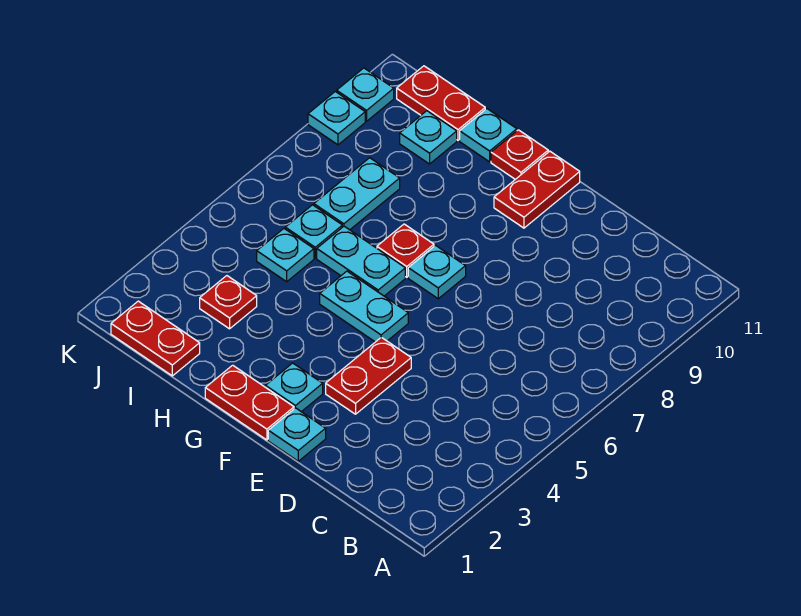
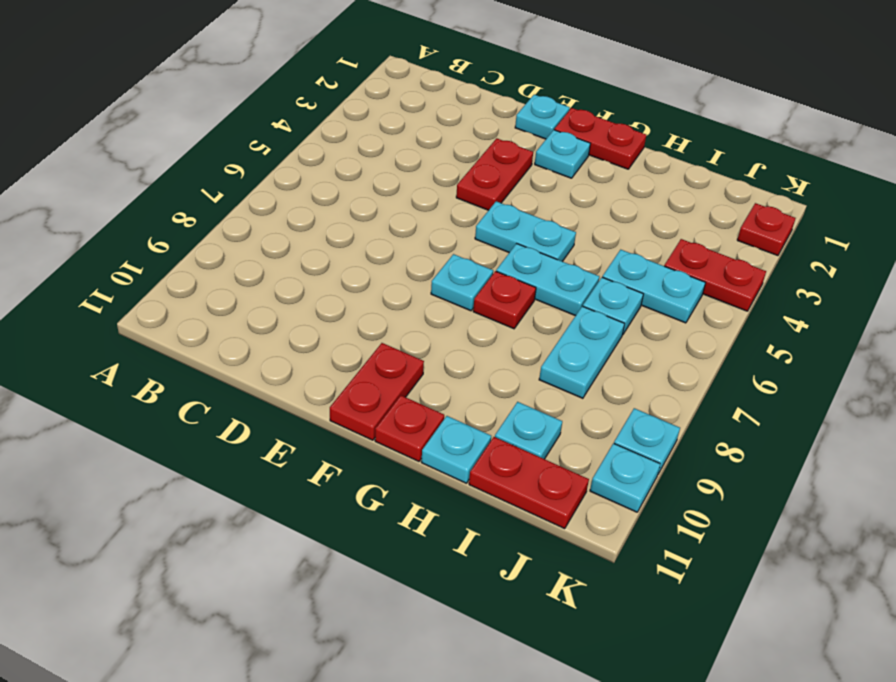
red plate I1:J1 level 1 -> red plate J4:K4 level 1
red plate I3 level 1 -> red plate K2 level 1
cyan plate I5 level 1 -> cyan plate I5:J5 level 1

